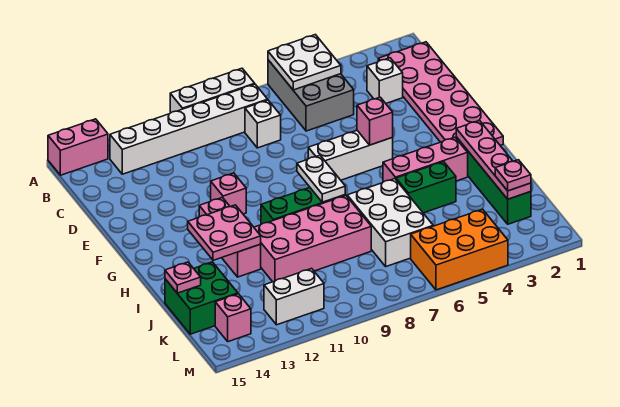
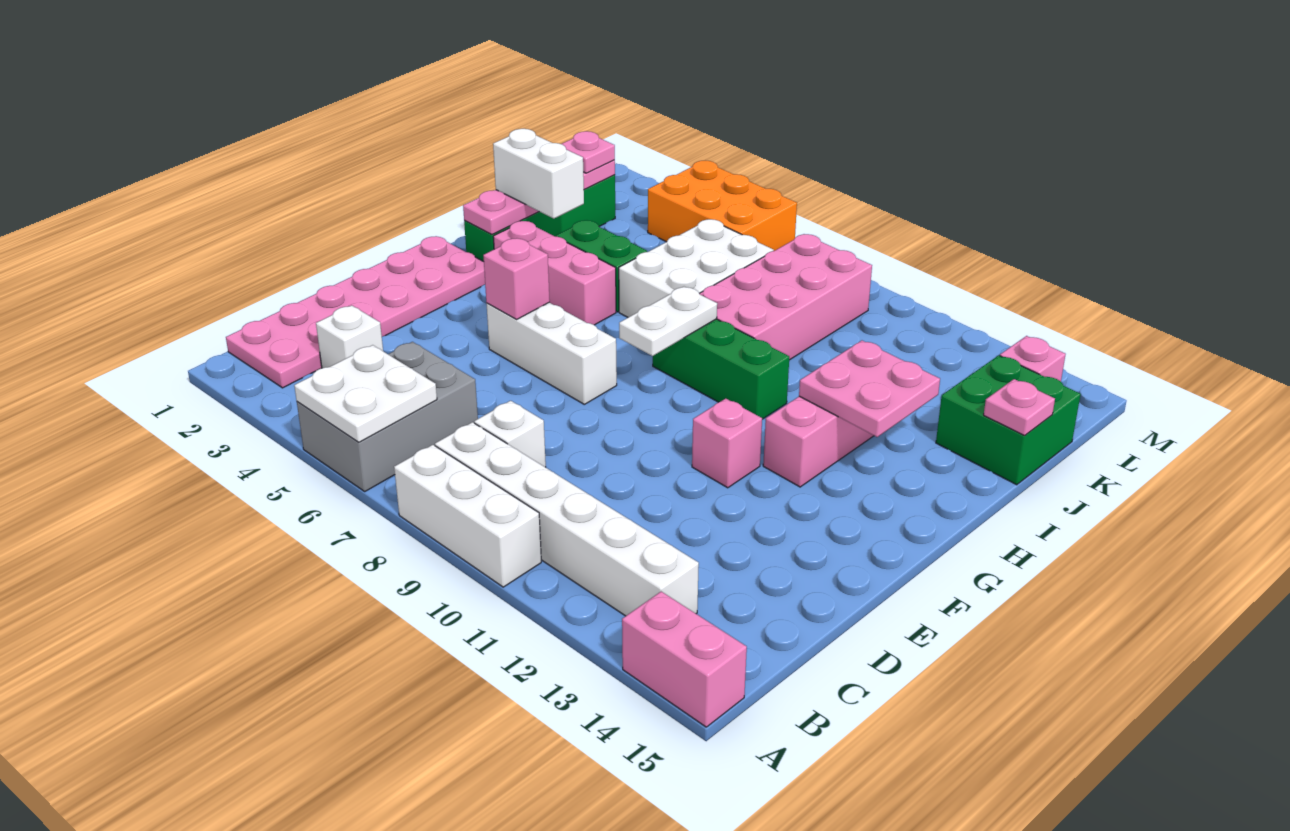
pink brick I8:J11 level 1 -> pink brick I8:L9 level 1
white brick L11:L12 level 1 -> white brick I2:I3 level 3

